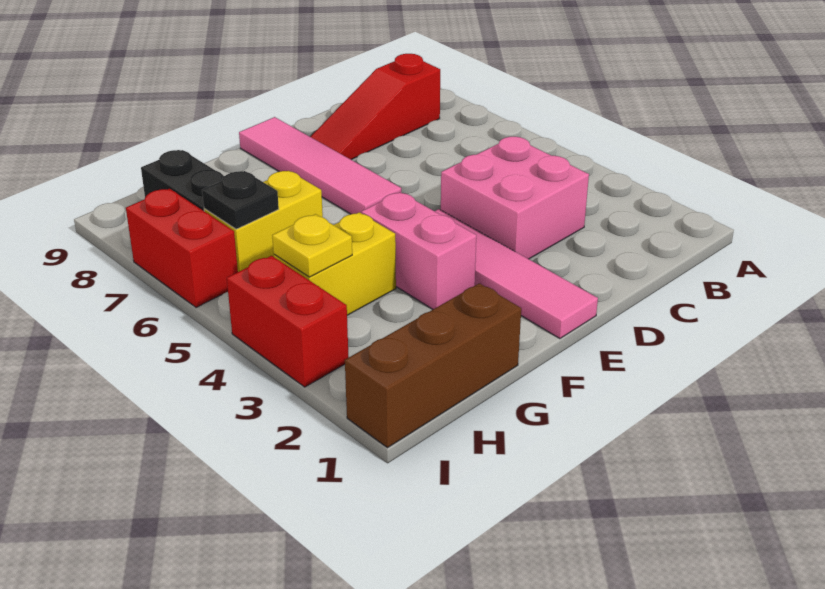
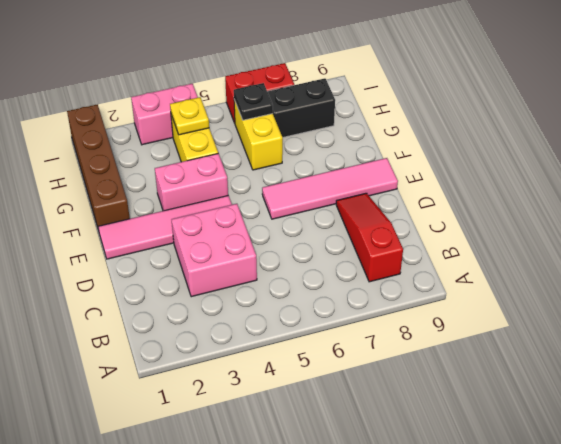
brown brick G1:I1 level 1 -> brown brick F1:I1 level 1
red brick I3:I4 level 1 -> pink brick I3:I4 level 1

